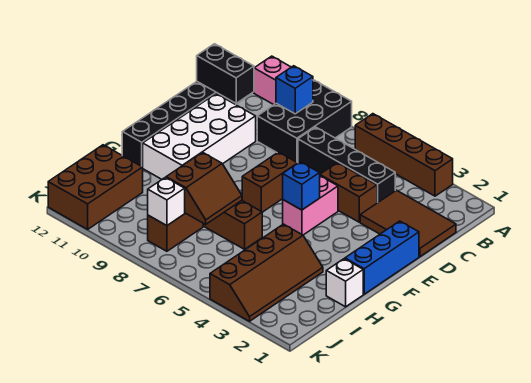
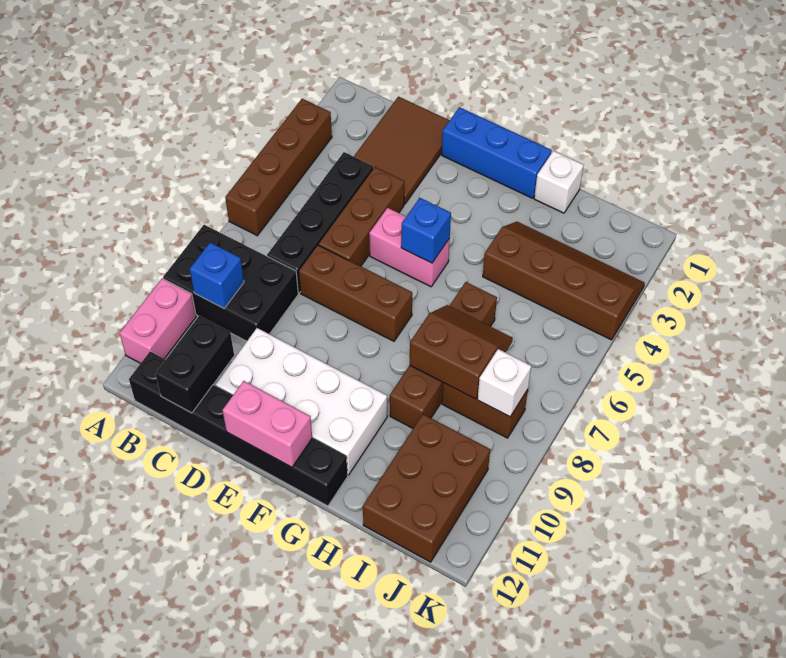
brown brick D4:D5 level 1 -> brown brick D4:D6 level 1
brown brick E7:F7 level 1 -> brown brick D7:F7 level 1
none -> pink brick E12:F12 level 2
brown brick I11:K12 level 1 -> brown brick I10:J12 level 1

